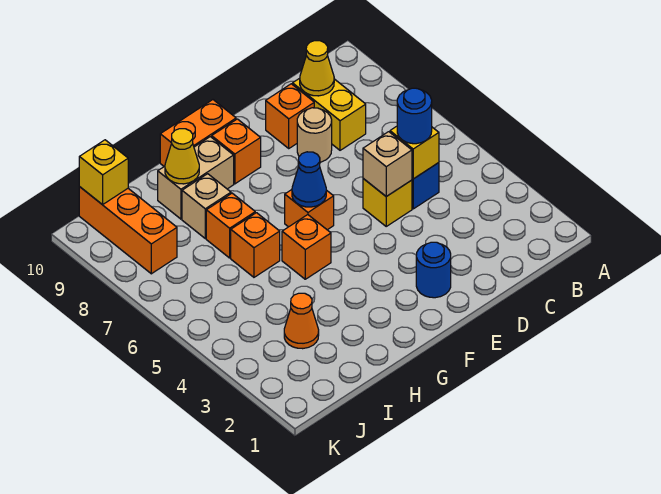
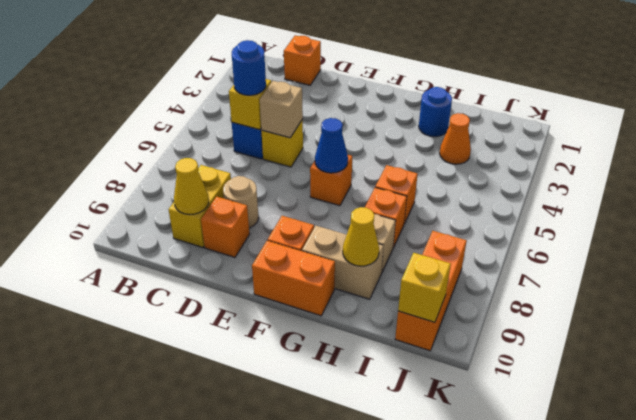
blue round brick E2 level 1 -> blue round brick H2 level 1
orange brick G5 level 1 -> orange brick C1 level 1

